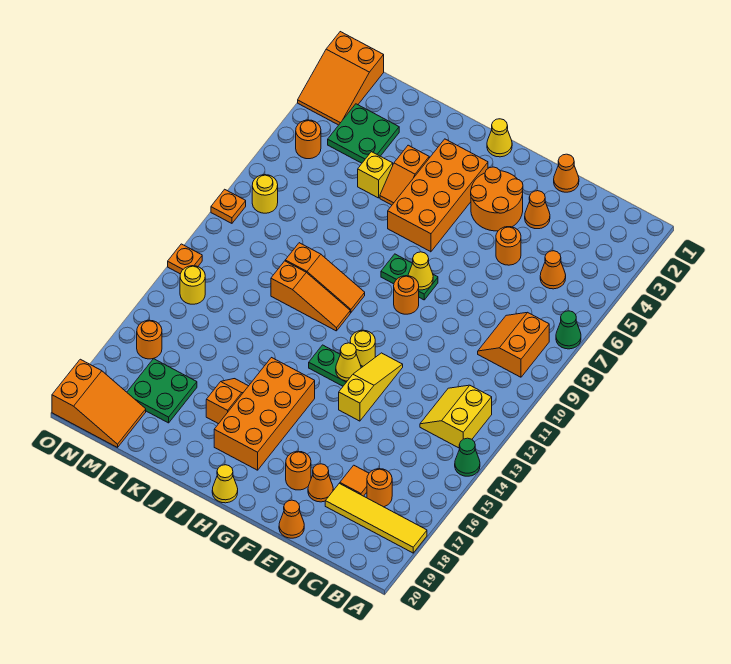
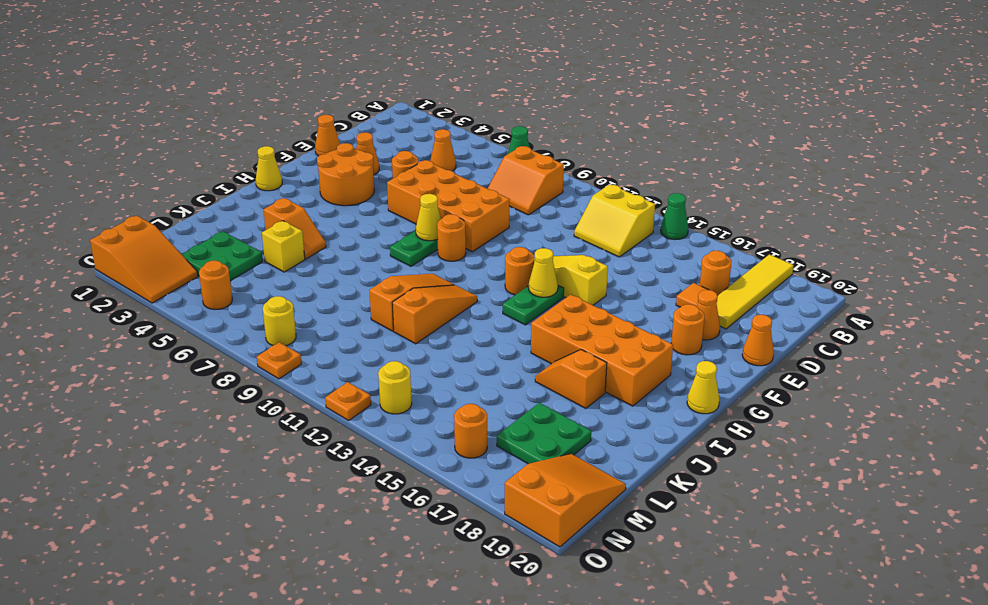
yellow round brick G12 level 1 -> orange round brick G12 level 1
orange brick H3:I6 level 1 -> orange brick E6:F9 level 1

